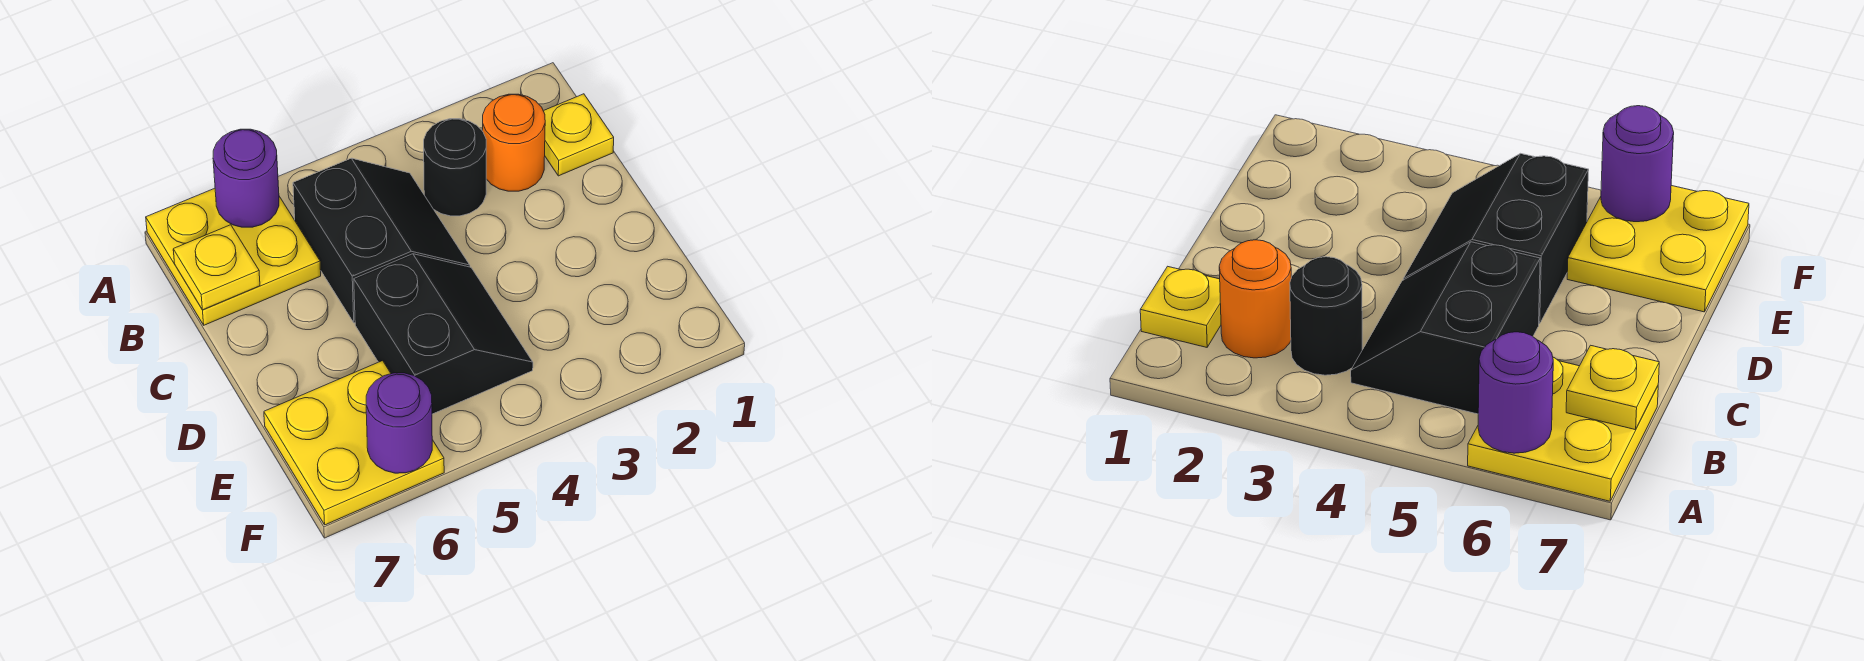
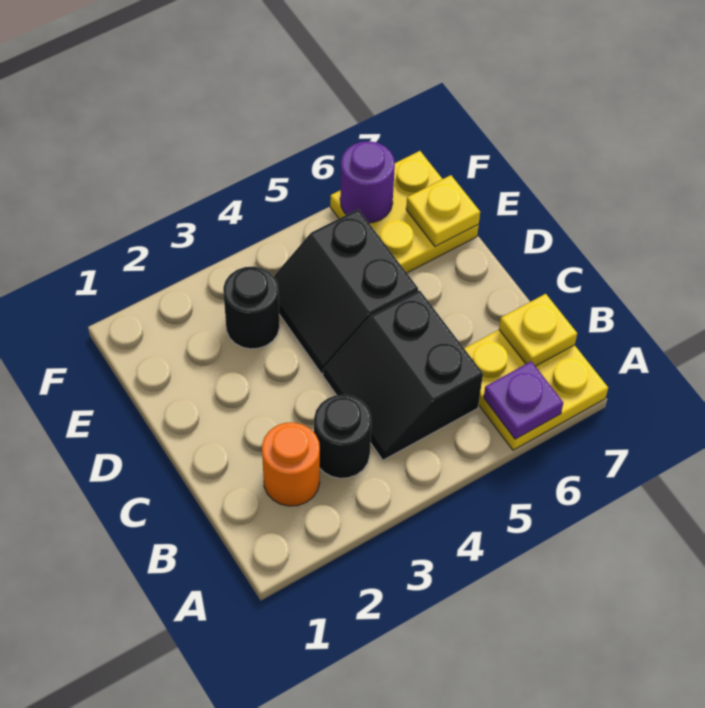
purple round brick A6 level 2 -> purple plate A6 level 2
yellow plate B1 level 1 -> yellow plate E7 level 2
none -> black round brick E3 level 1

